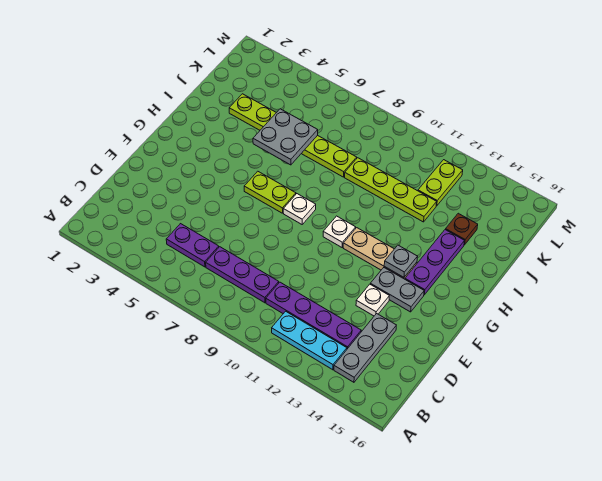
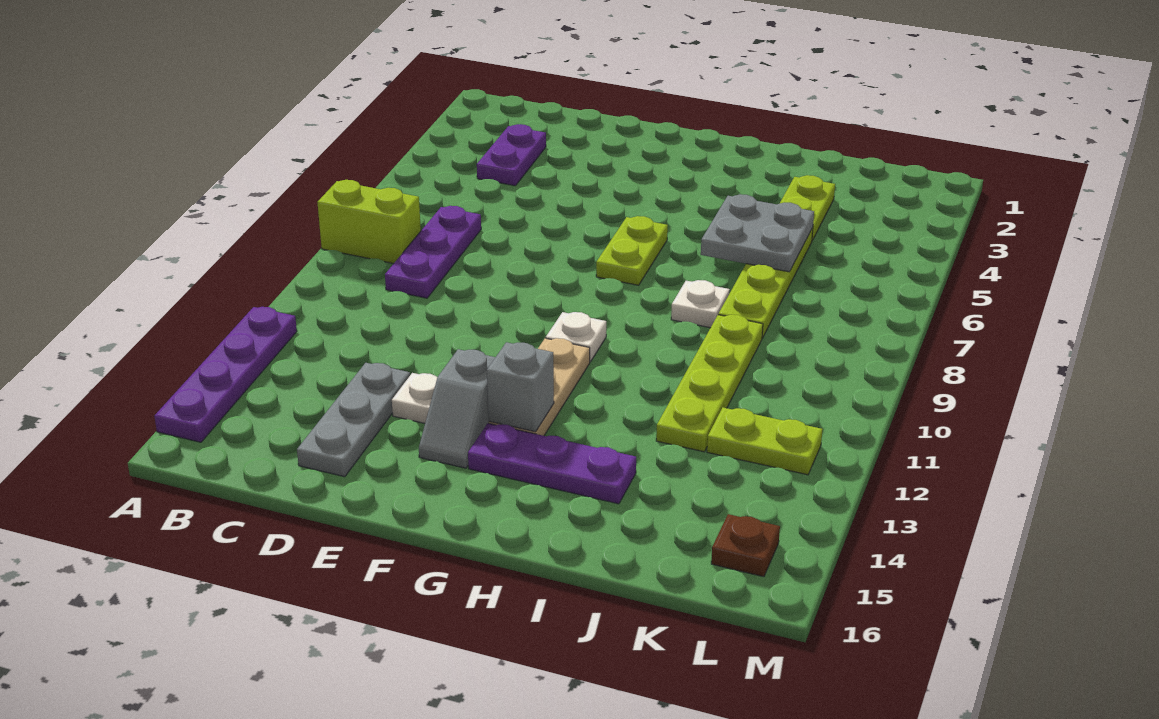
none -> lime brick A8:B8 level 1
cyan plate B11:B13 level 1 -> none
grey plate B14:D14 level 1 -> grey plate D13:D15 level 1
purple plate C5:C6 level 1 -> purple plate C3:C4 level 1
purple plate C10:C13 level 1 -> purple plate A12:A15 level 1
grey plate F13:F14 level 1 -> grey slope F13:F14 level 1 top 13
white plate G8 level 1 -> white plate I8 level 1
grey plate G13 level 2 -> grey brick G13 level 2
brown plate J14 level 1 -> brown plate L15 level 1

